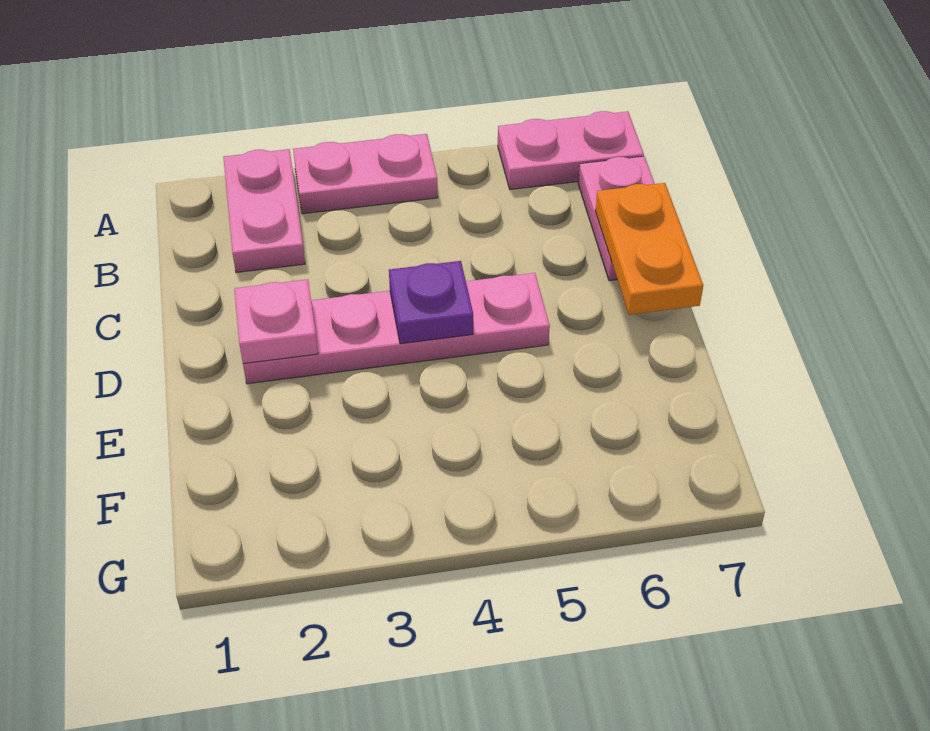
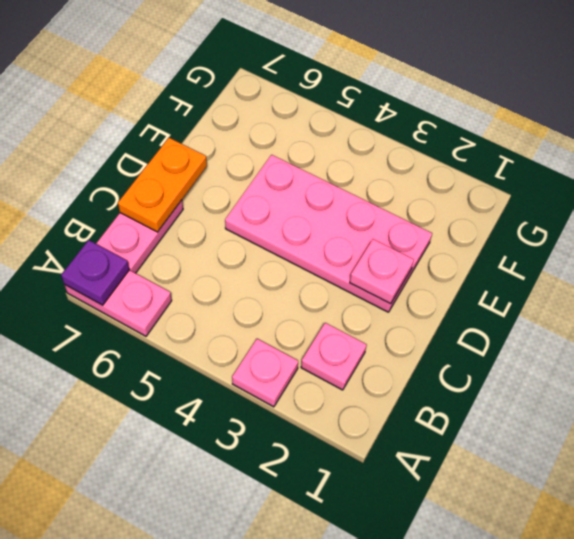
pink plate A2:B2 level 1 -> pink plate B2 level 1
pink plate A3:A4 level 1 -> pink plate A3 level 1
pink plate D2:D5 level 1 -> pink plate D2:E5 level 1
purple plate D4 level 2 -> purple plate A7 level 2

